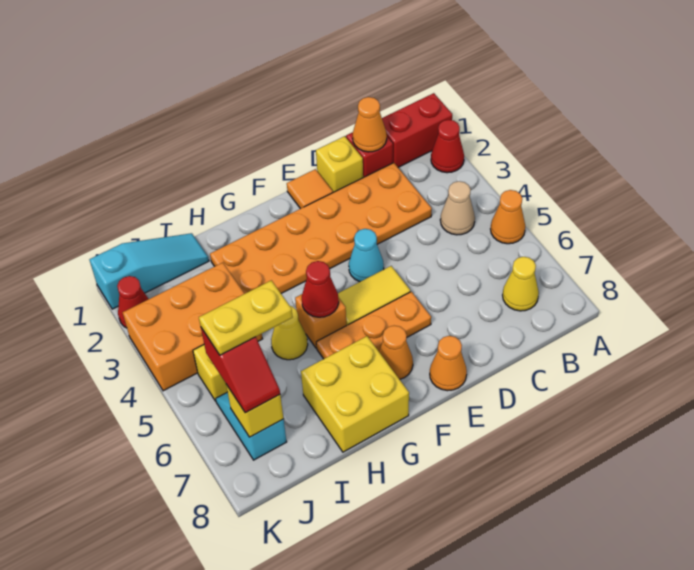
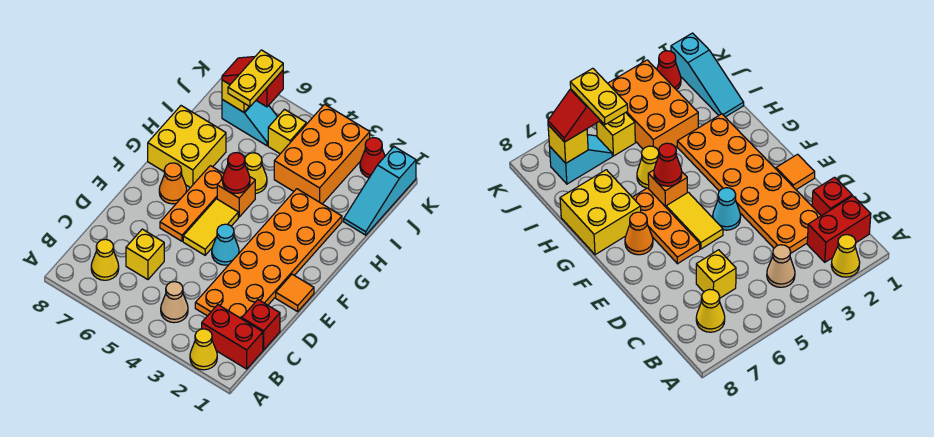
red brick A1:B1 level 1 -> red brick B1:B2 level 1
red cone A2 level 1 -> yellow cone A2 level 1
orange cone A5 level 1 -> none
orange cone C1 level 2 -> none
yellow brick D1 level 1 -> yellow brick C6 level 1
orange cone E8 level 1 -> none

